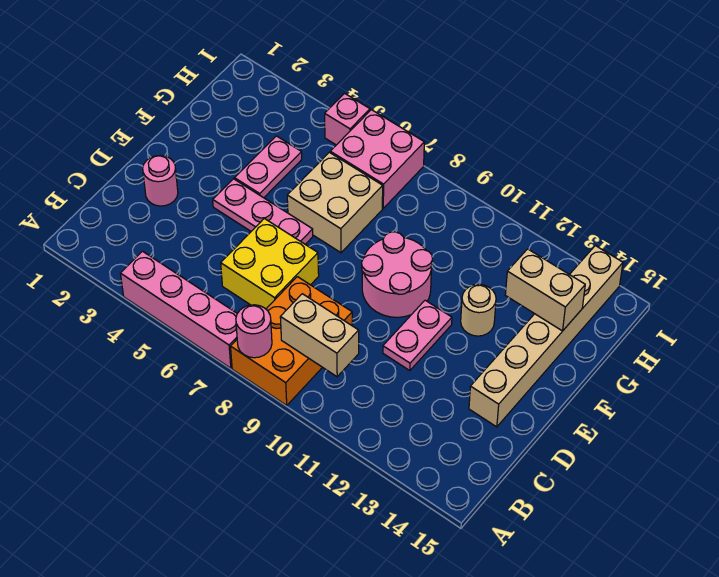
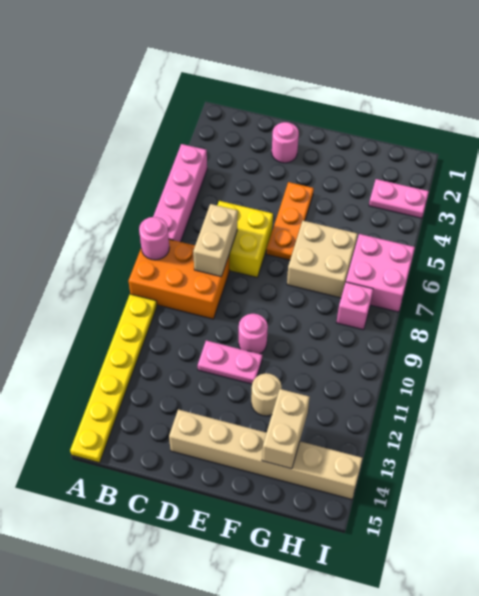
none -> yellow plate A10:A15 level 1
tan brick B9:B10 level 2 -> tan brick C7:C8 level 2
pink plate E4:E6 level 1 -> orange plate E4:E6 level 1
pink round brick E9:F10 level 1 -> pink round brick E10 level 1
pink plate F4:G4 level 1 -> pink plate H3:I3 level 1
pink brick I5 level 1 -> pink brick H8 level 1

